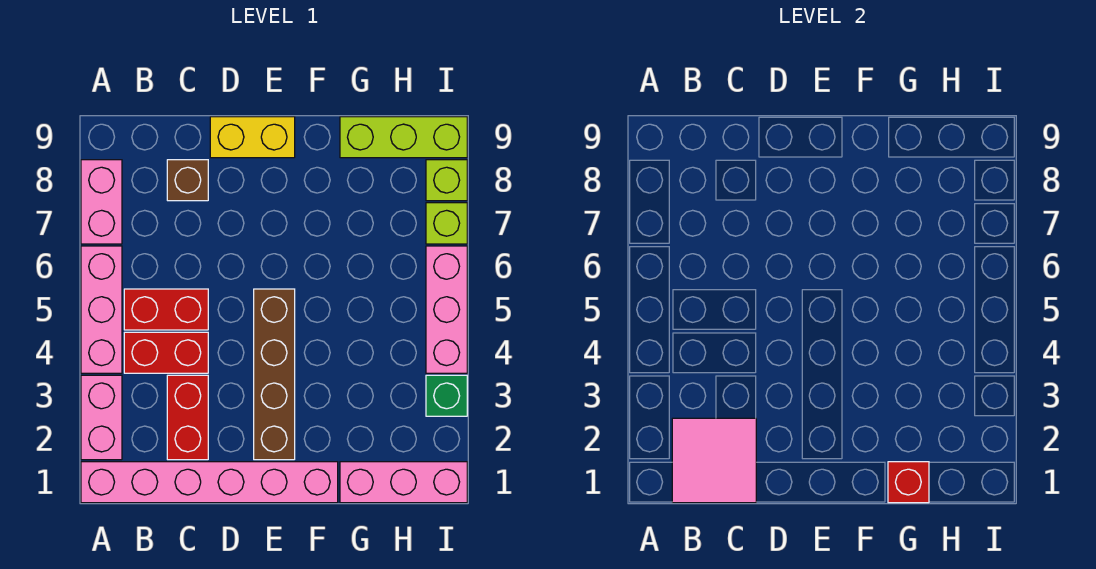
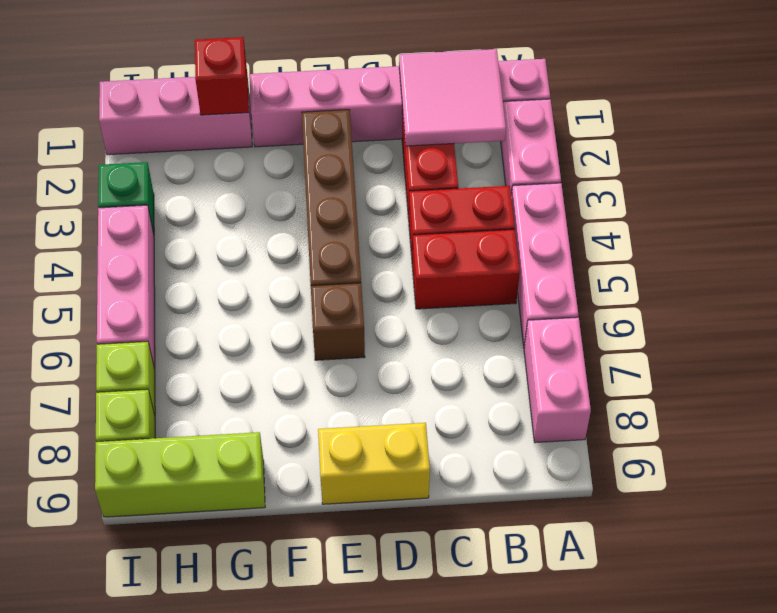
brown brick C8 level 1 -> brown brick E6 level 1

